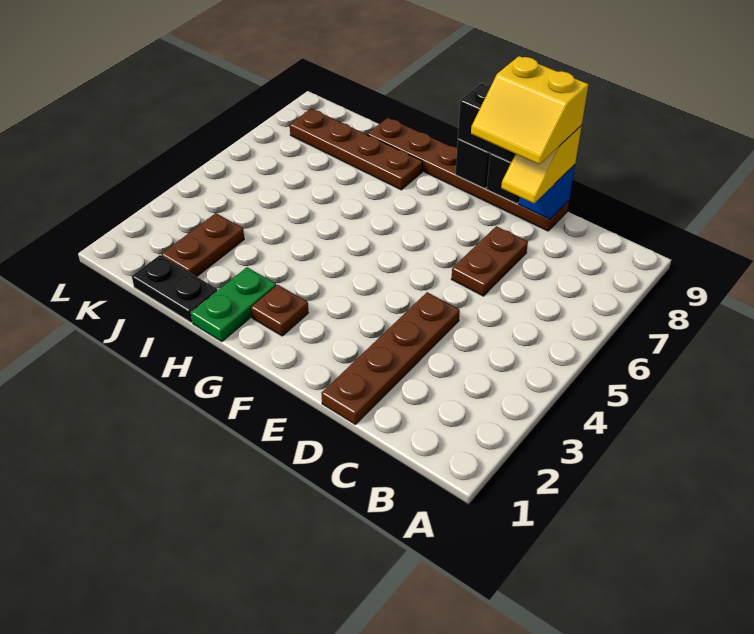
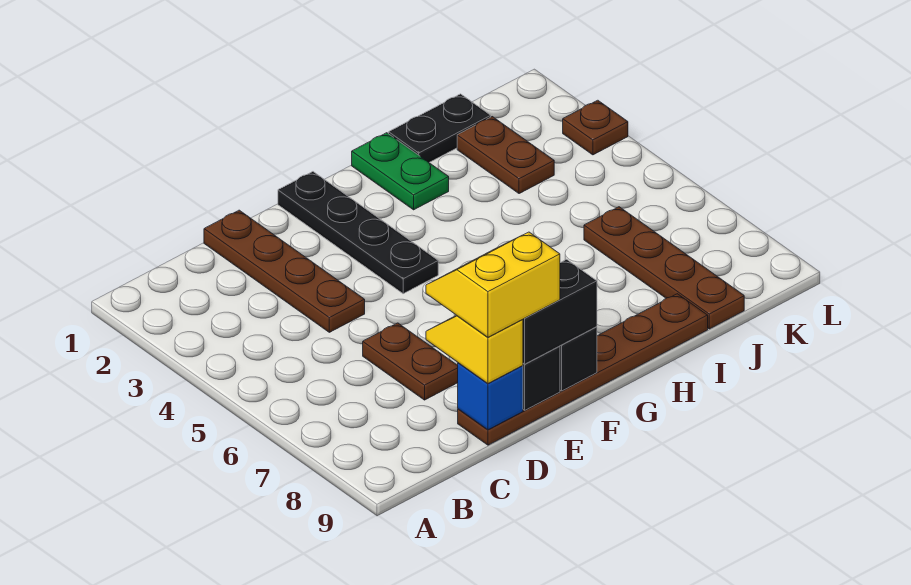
none -> black plate F1:F4 level 1
brown plate G2 level 1 -> brown plate L3 level 1
brown plate H8:K8 level 1 -> brown plate J6:J9 level 1

